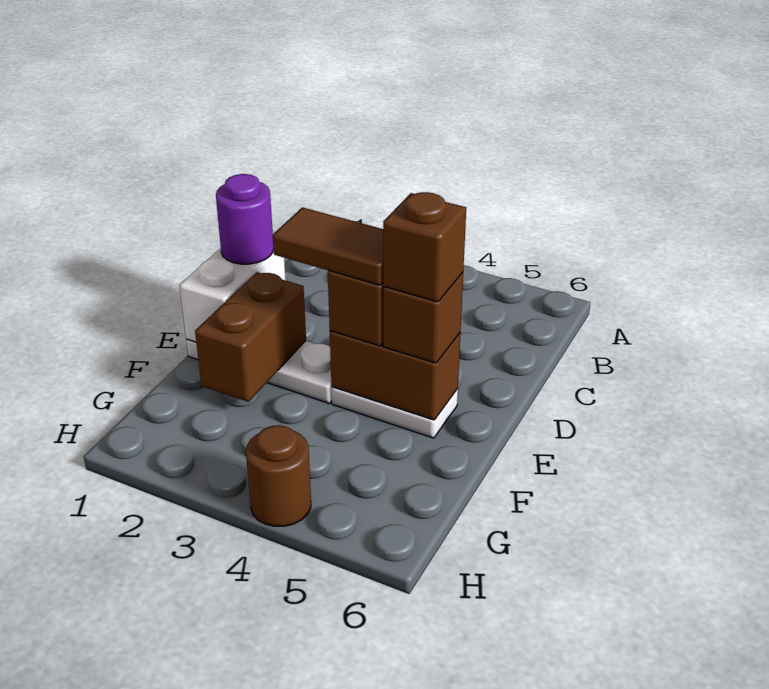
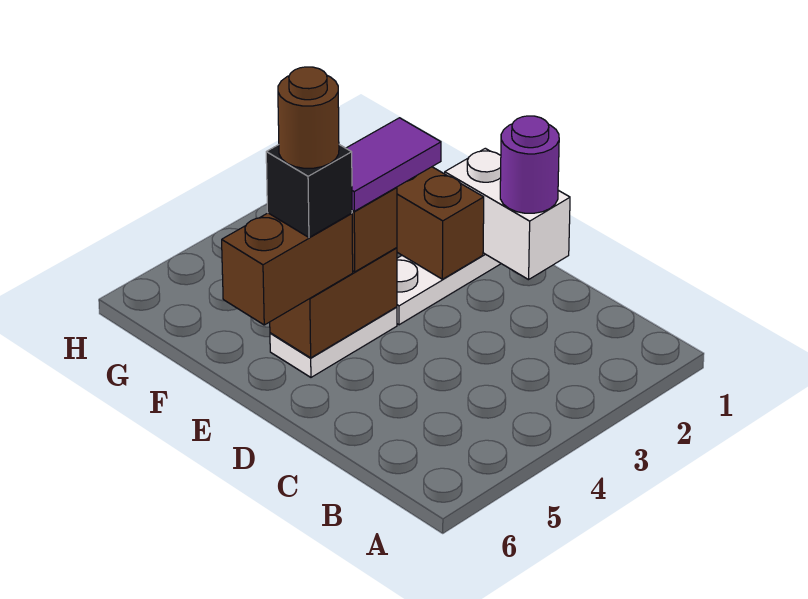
brown tile E3:E4 level 4 -> purple tile E3:E4 level 4
brown brick E5 level 3 -> brown brick E5:E6 level 3
brown brick E5 level 4 -> black brick E5 level 4
brown round brick H4 level 1 -> brown round brick E5 level 5

